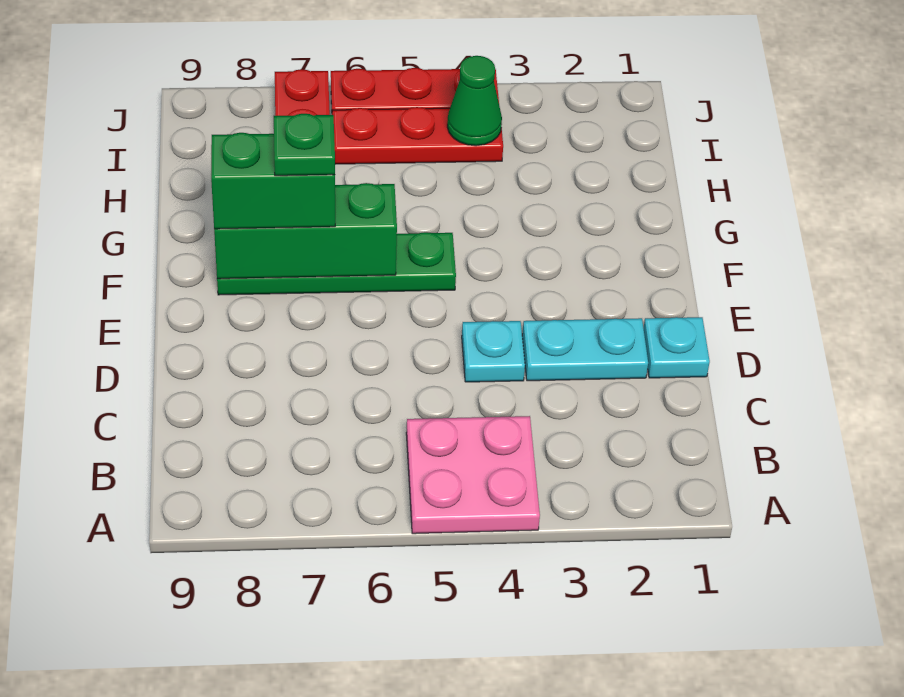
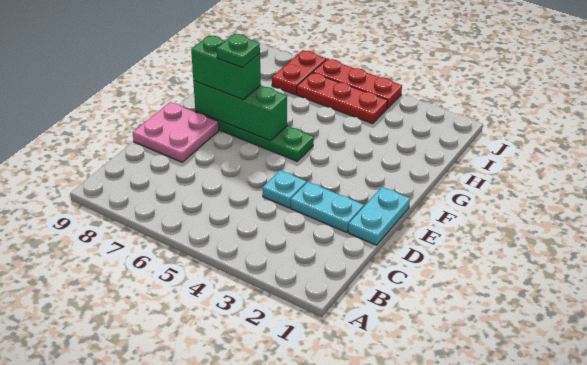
pink plate A4:B5 level 1 -> pink plate D8:E9 level 1
cyan plate D1 level 1 -> cyan plate D1:E1 level 1
green cone I4 level 2 -> none

